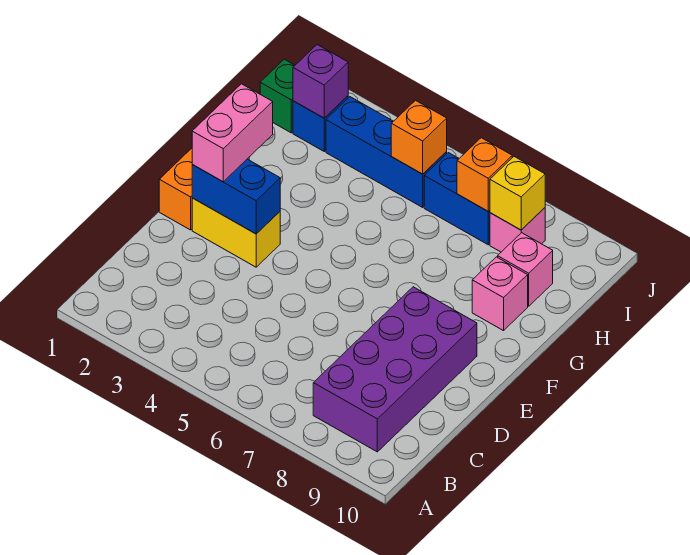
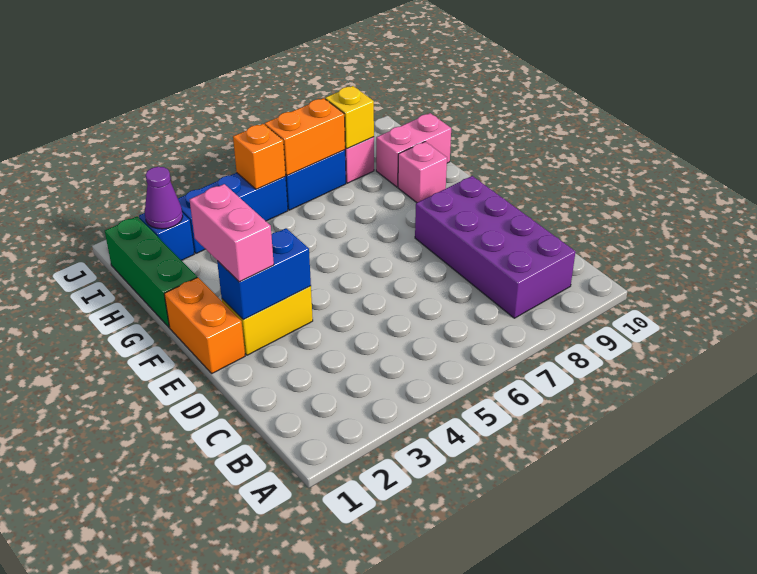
pink brick H9 level 1 -> pink brick H9:H10 level 1
green brick I1 level 1 -> green brick G1:I1 level 1
purple brick I2 level 2 -> purple cone I2 level 2
orange brick I7 level 2 -> orange brick I6:I7 level 2

